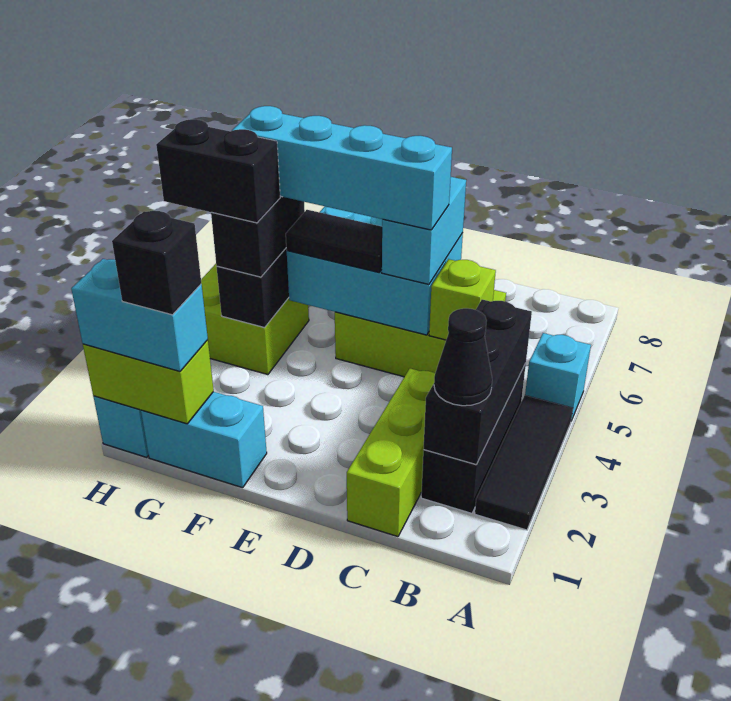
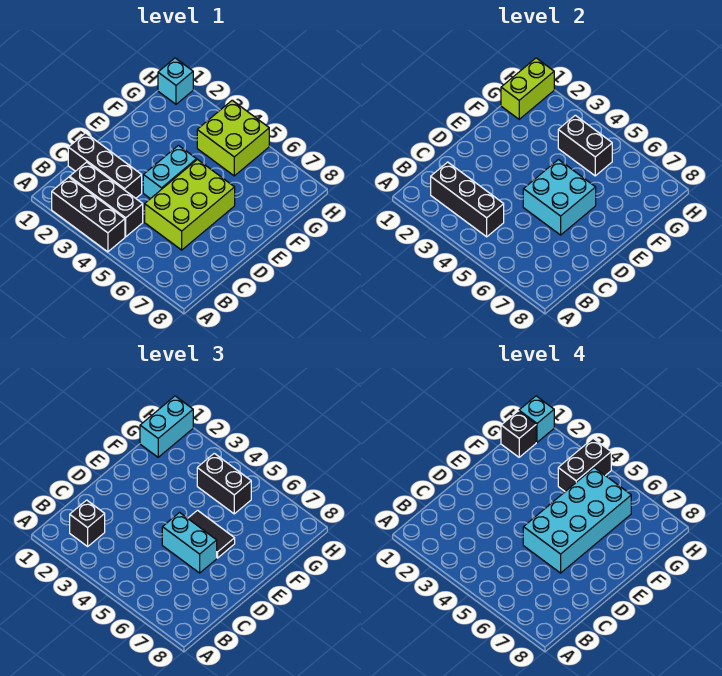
black tile A2:A4 level 1 -> black brick A2:A4 level 1
cyan brick A5 level 1 -> cyan brick H1 level 4
black cone B2 level 3 -> black brick B2 level 3
lime brick C1:C3 level 1 -> black brick C1:C3 level 1
lime brick C5 level 2 -> none
cyan brick D5:F6 level 2 -> cyan brick D5:E6 level 2
cyan brick D5:G5 level 4 -> cyan brick D5:G6 level 4
black tile E5:F5 level 3 -> black tile E5:E6 level 3
cyan brick F1:G1 level 1 -> cyan brick D4:E4 level 1

